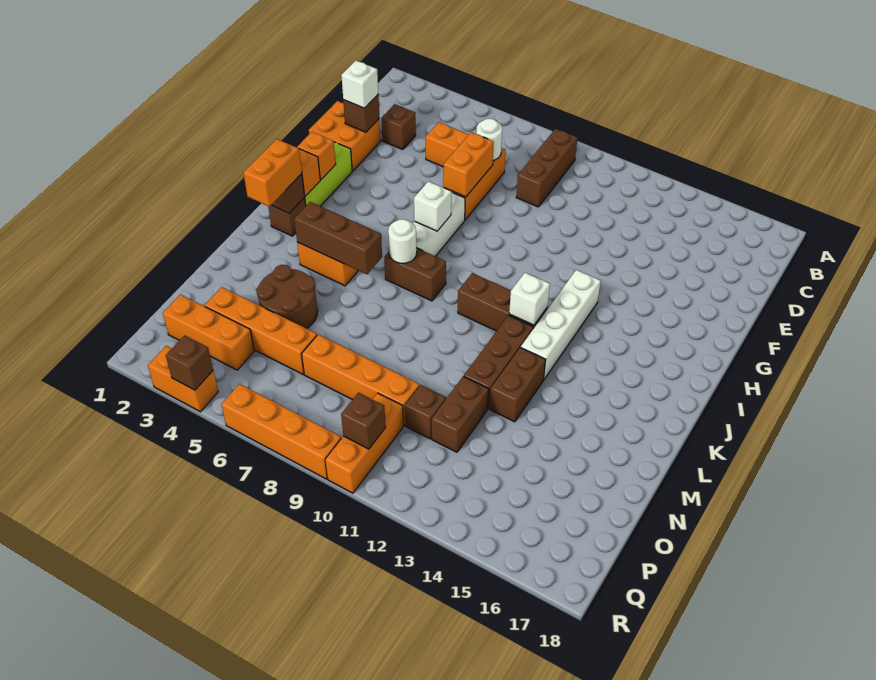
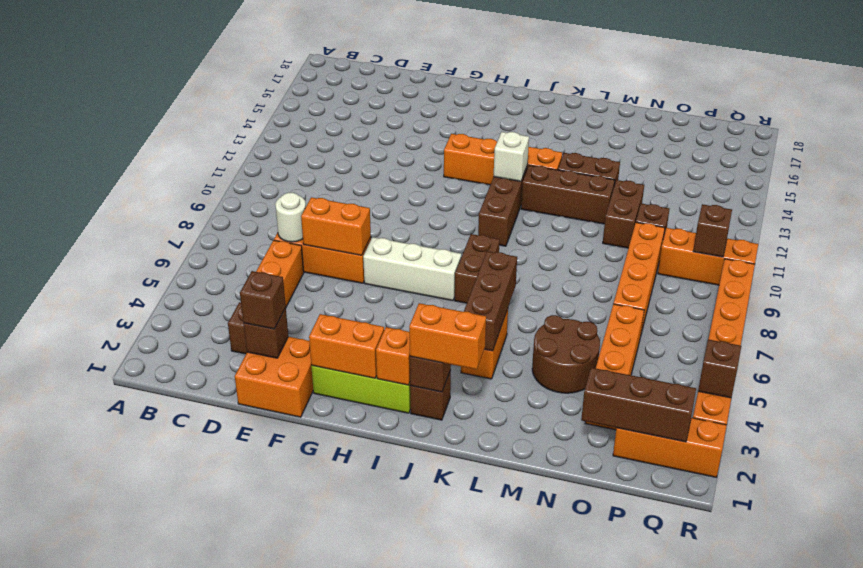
brown brick B9:D9 level 1 -> brown brick O2:Q2 level 2
white brick E2 level 3 -> brown brick E2 level 3
orange brick H2 level 2 -> orange brick G2:H2 level 2
white brick H7 level 2 -> none
white brick H13:K13 level 1 -> orange brick H13:K13 level 1
white round brick J7 level 2 -> none
brown brick N12:O12 level 1 -> brown brick N11:N12 level 1
orange brick P2:P4 level 1 -> orange brick P2:R2 level 1

